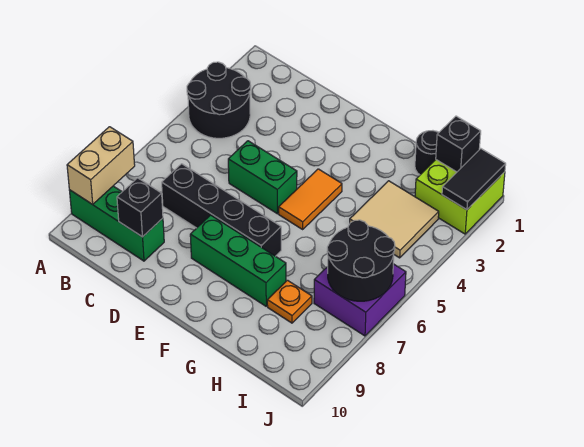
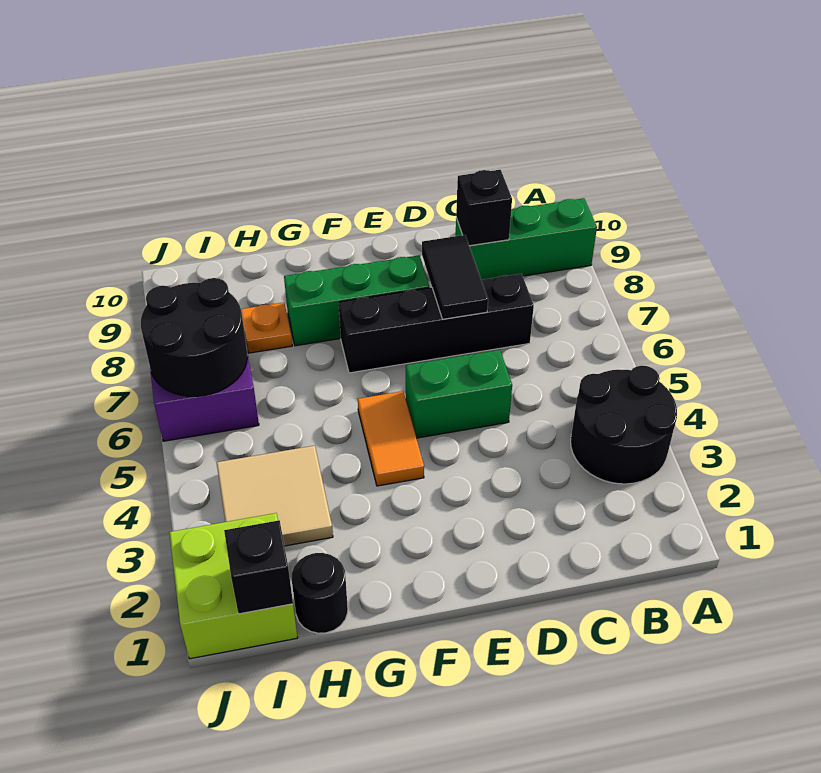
tan brick A8:A9 level 2 -> none
black tile J1:J2 level 2 -> black tile D7:D8 level 2

